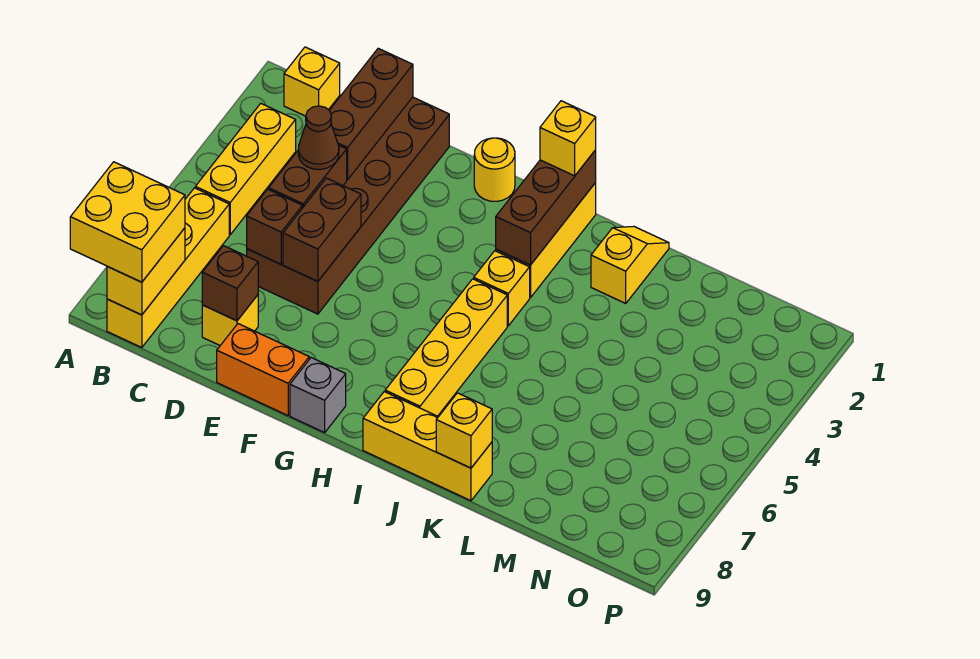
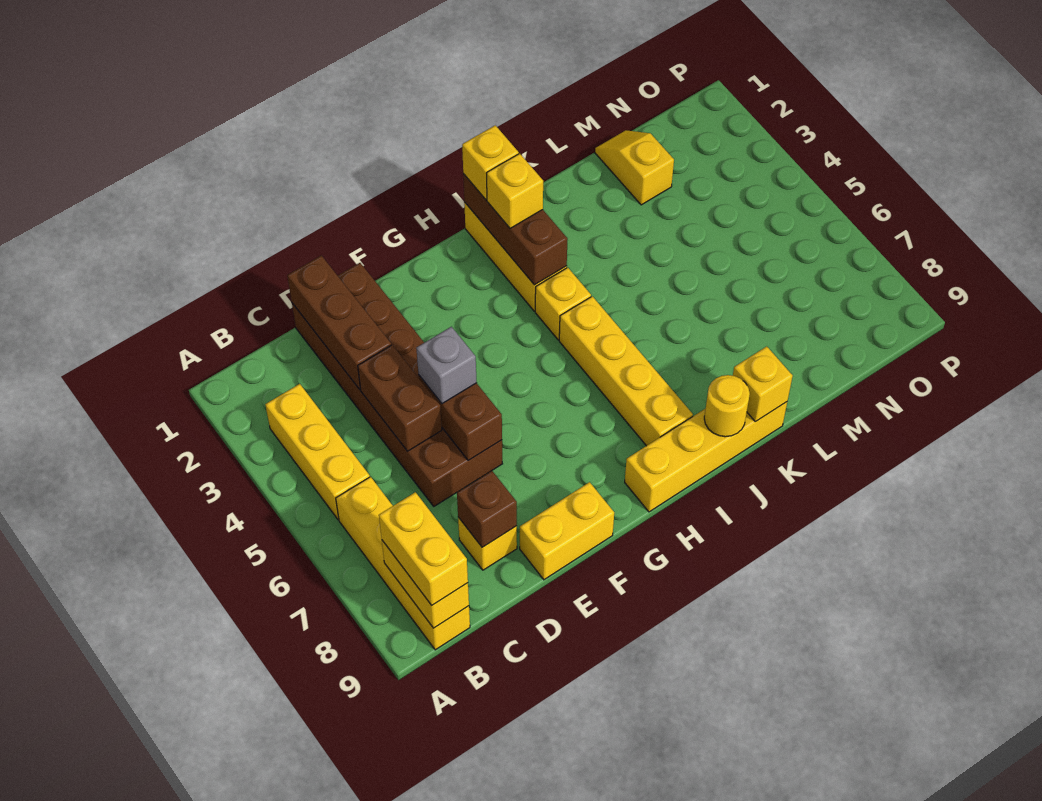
yellow brick A8:B9 level 3 -> yellow brick B8:B9 level 3
yellow brick B1 level 1 -> yellow brick I2 level 3
brown cone D4 level 3 -> none
brown brick D6 level 2 -> none
orange brick E9:F9 level 1 -> yellow brick E9:F9 level 1
yellow round brick G1 level 1 -> yellow round brick J9 level 2
grey brick G9 level 1 -> grey brick E5 level 3
yellow brick I9:K9 level 1 -> yellow brick H9:K9 level 1
yellow slope K1:K2 level 1 top 2 -> yellow slope M1:M2 level 1 top 2

